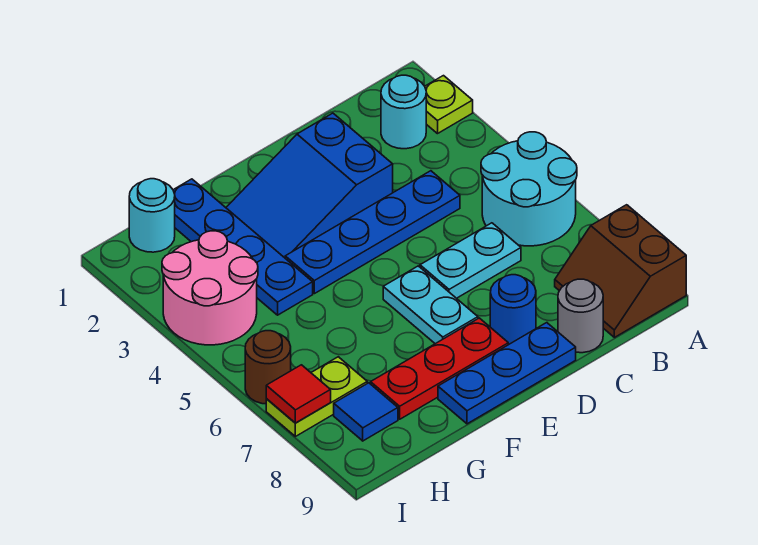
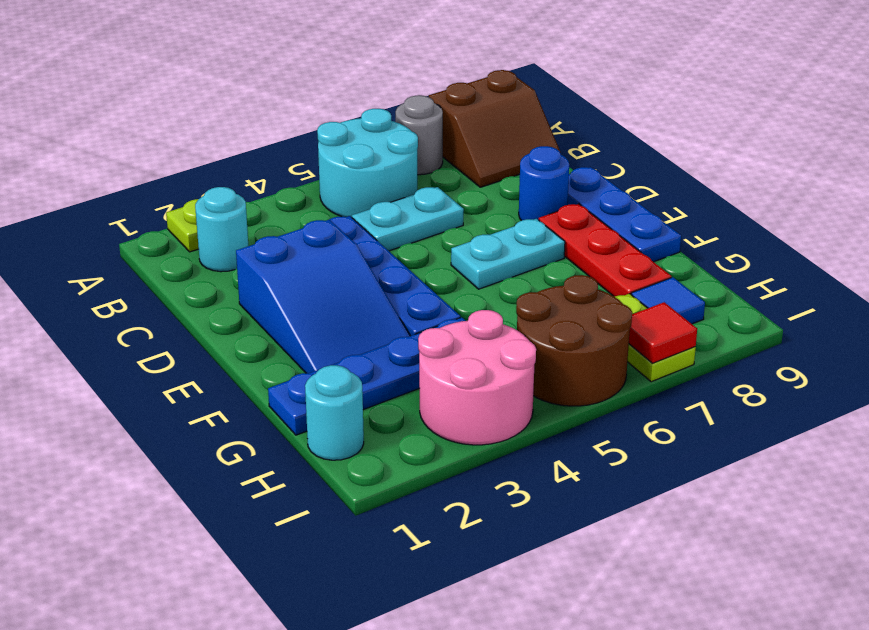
cyan plate C6:D6 level 1 -> cyan plate C5:C6 level 1
grey round brick C9 level 1 -> grey round brick A7 level 1
brown round brick I6 level 1 -> brown round brick H5:I6 level 1

